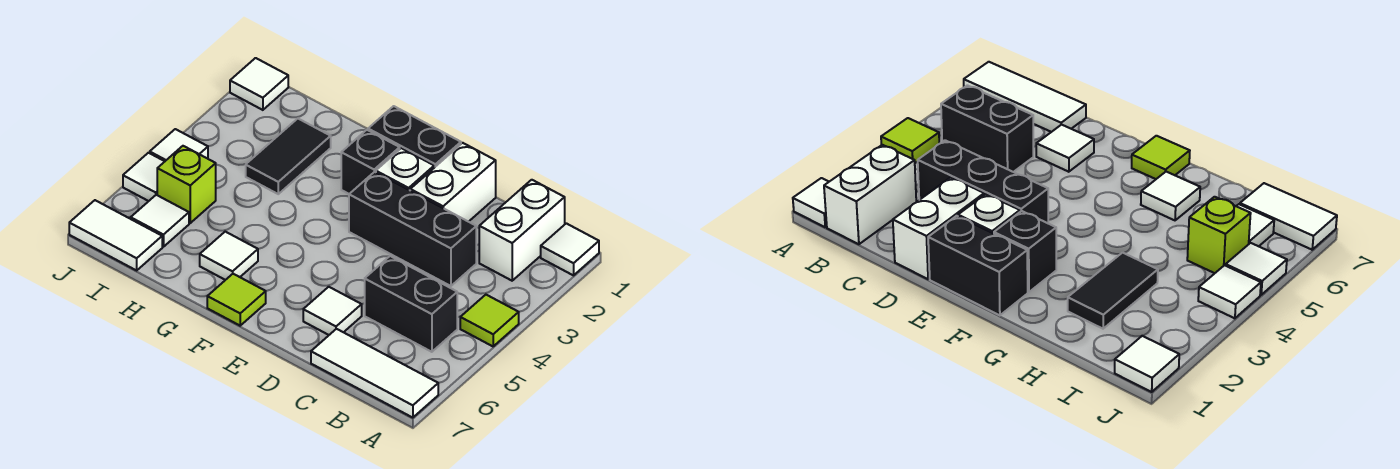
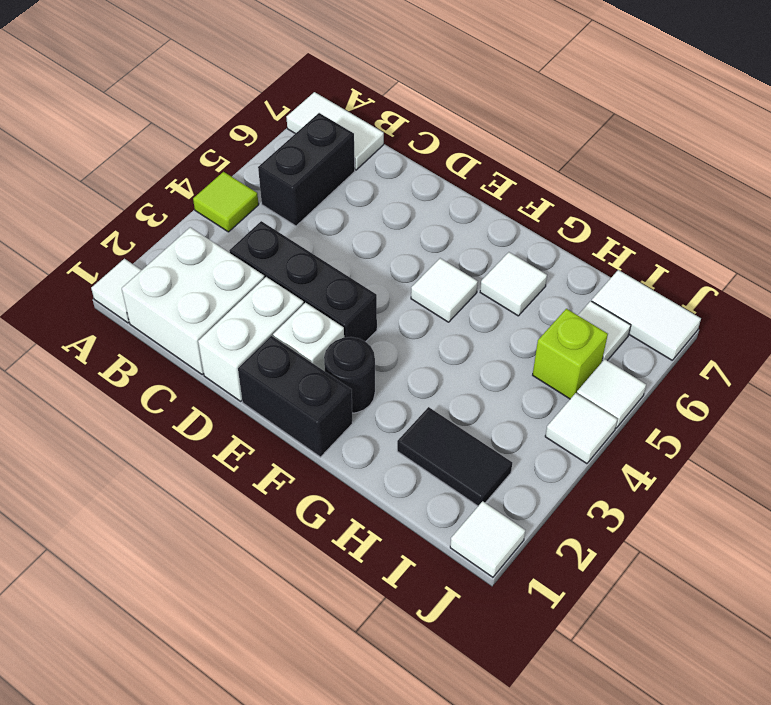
white tile A7:C7 level 1 -> white tile A7:B7 level 1
white brick B1:B2 level 1 -> white brick B1:C2 level 1
black brick B5:C5 level 1 -> black brick B5:B6 level 1
white tile D6 level 1 -> white tile F5 level 1
black brick F2 level 1 -> black round brick F2 level 1
lime tile F7 level 1 -> none
black tile H2:H3 level 1 -> black tile H2:I2 level 1

